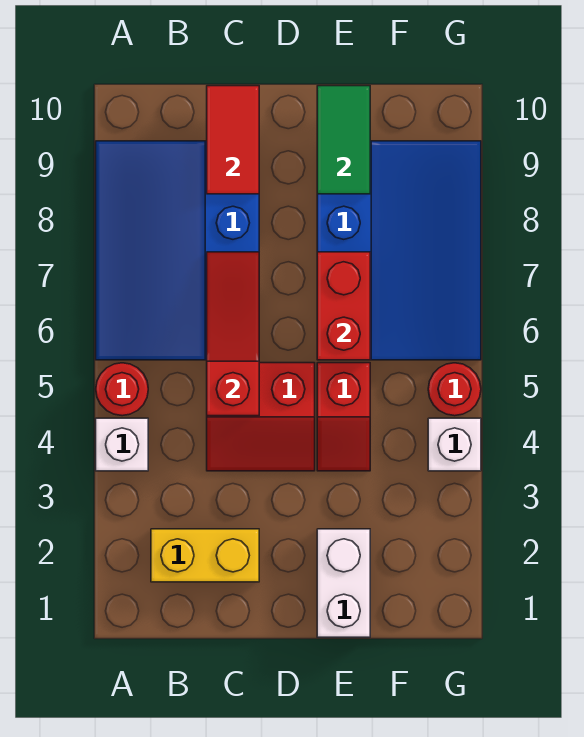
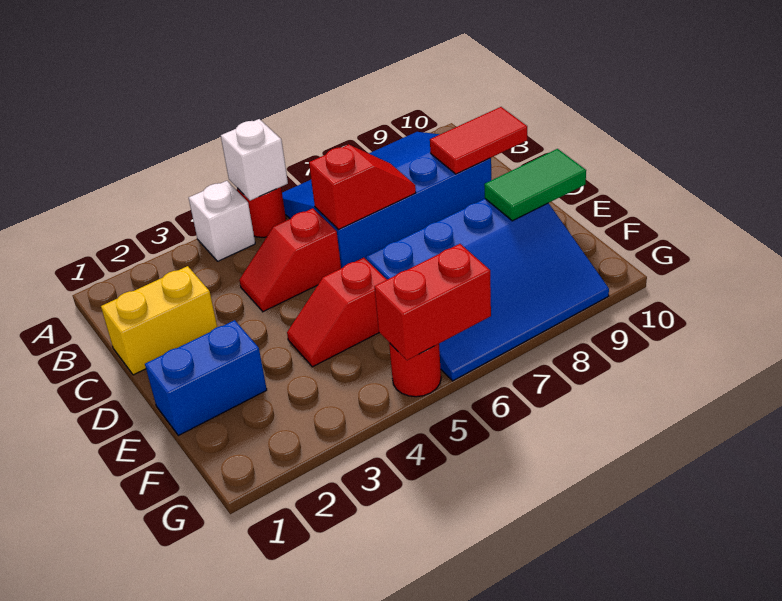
yellow brick B2:C2 level 1 -> yellow brick C1:C2 level 1
red slope C4:D5 level 1 top 5 -> red slope C4:C5 level 1 top 5
red slope C5:C7 level 2 top 5 -> red slope C6:C7 level 2 top 6
white brick E1:E2 level 1 -> blue brick E1:E2 level 1
red brick E6:E7 level 2 -> red brick G5:G6 level 2
white brick G4 level 1 -> white brick A5 level 2

